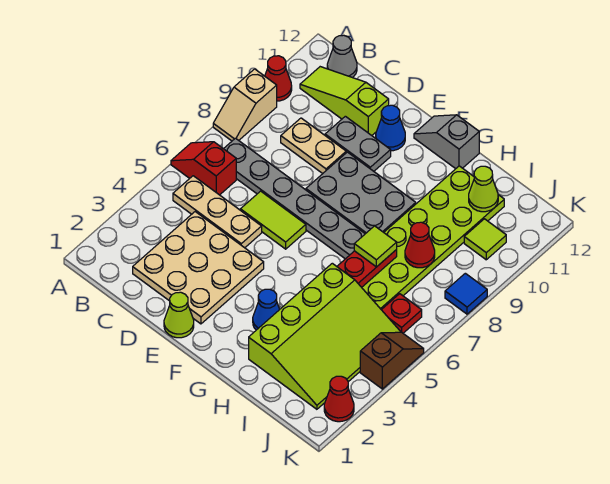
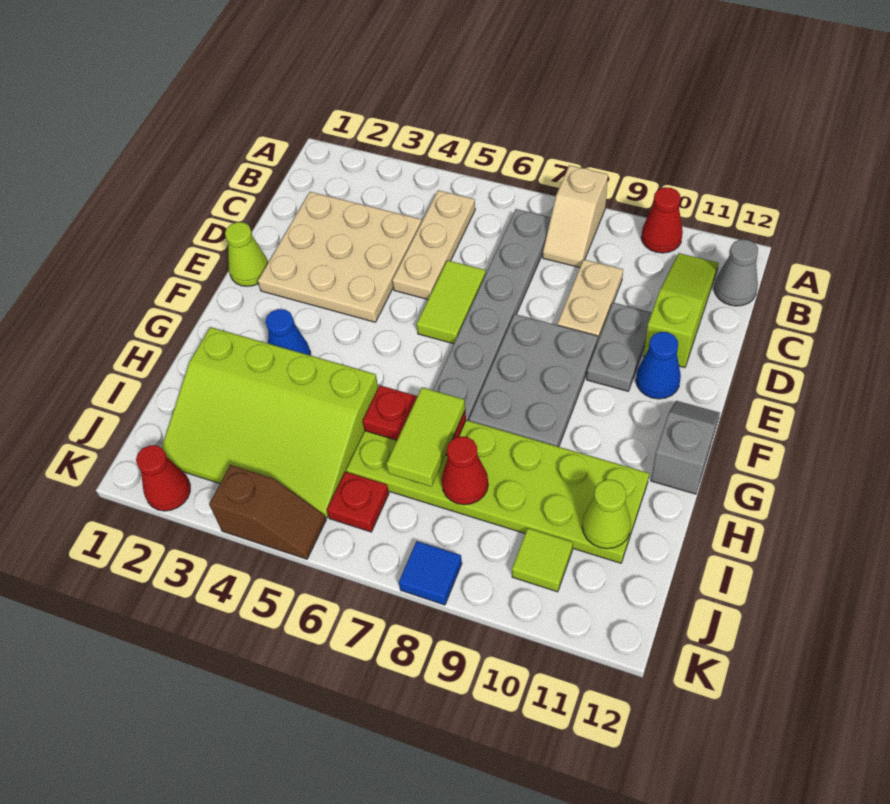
red slope A6:B6 level 1 top B -> none
tan slope A8:A9 level 1 top 9 -> tan slope A8:B8 level 1 top A
lime tile H7 level 3 -> lime tile H7:I7 level 3

